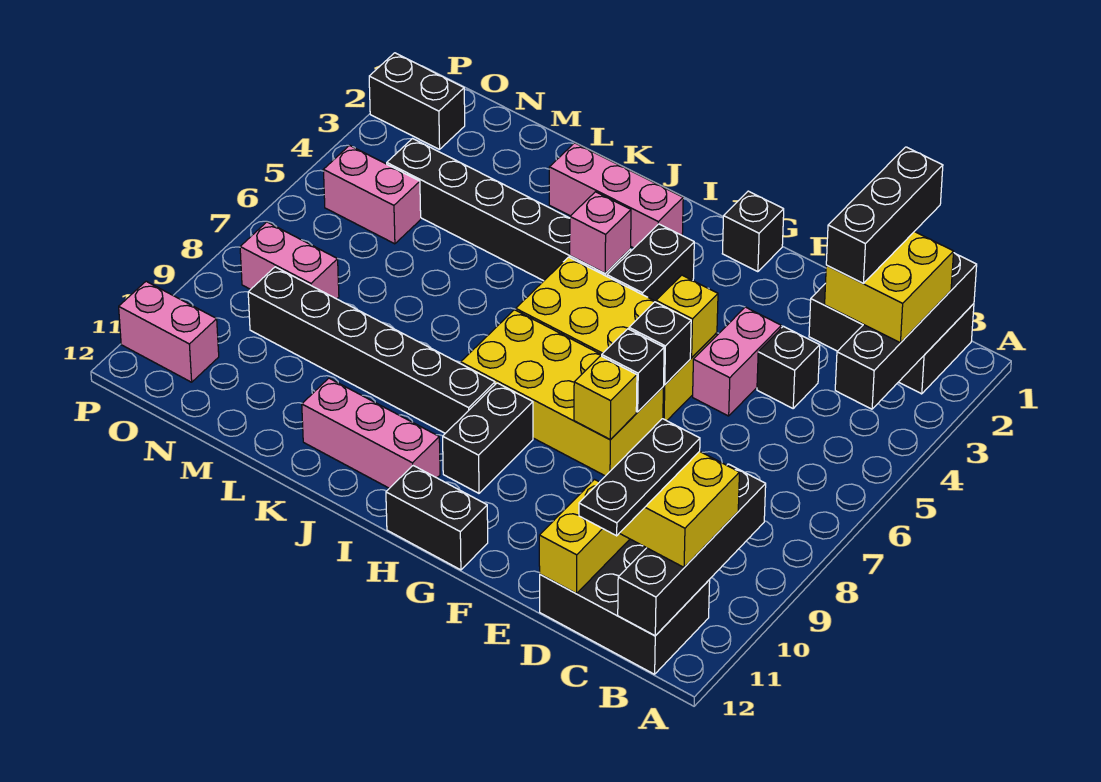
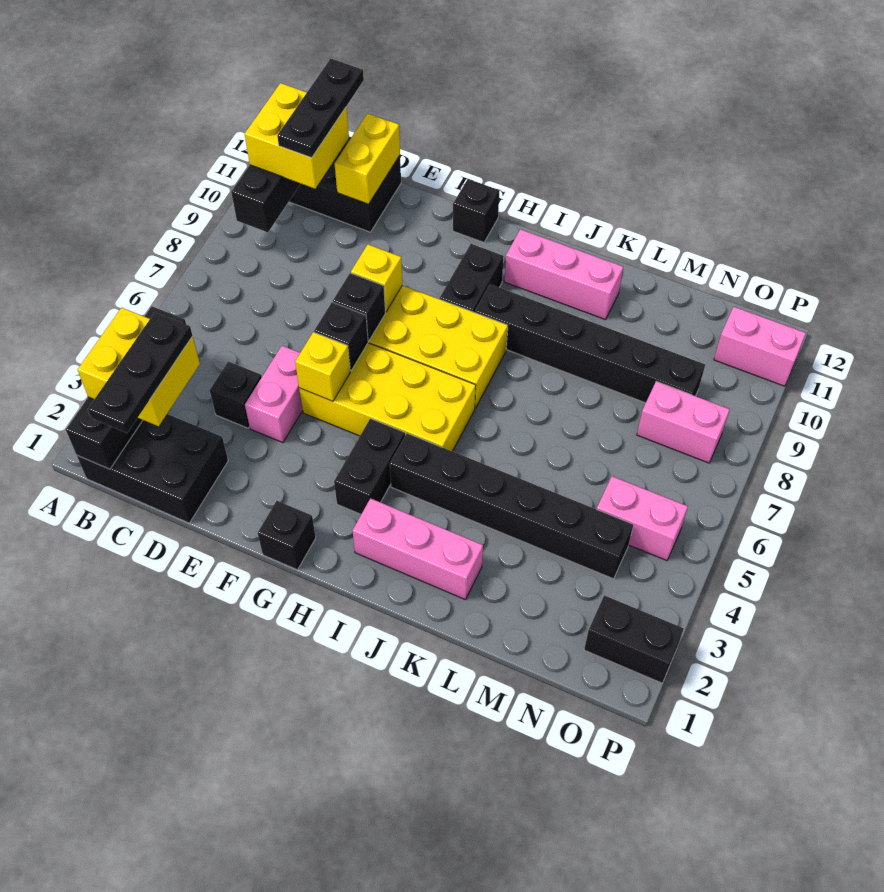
black brick C1:C3 level 4 -> black plate C1:C3 level 4
black brick G12:H12 level 1 -> black brick G12 level 1
pink brick I4 level 2 -> none

